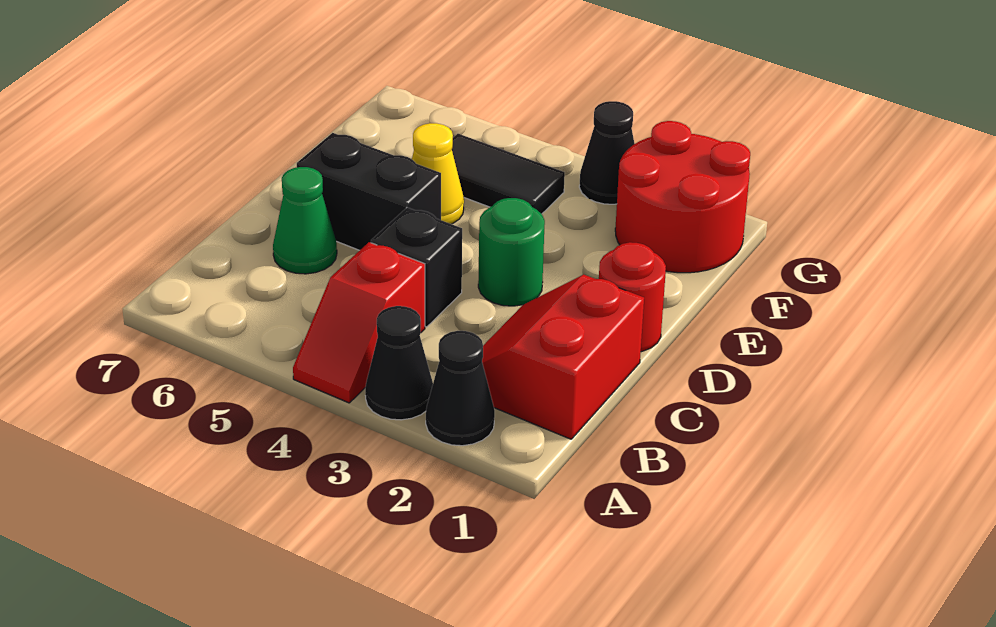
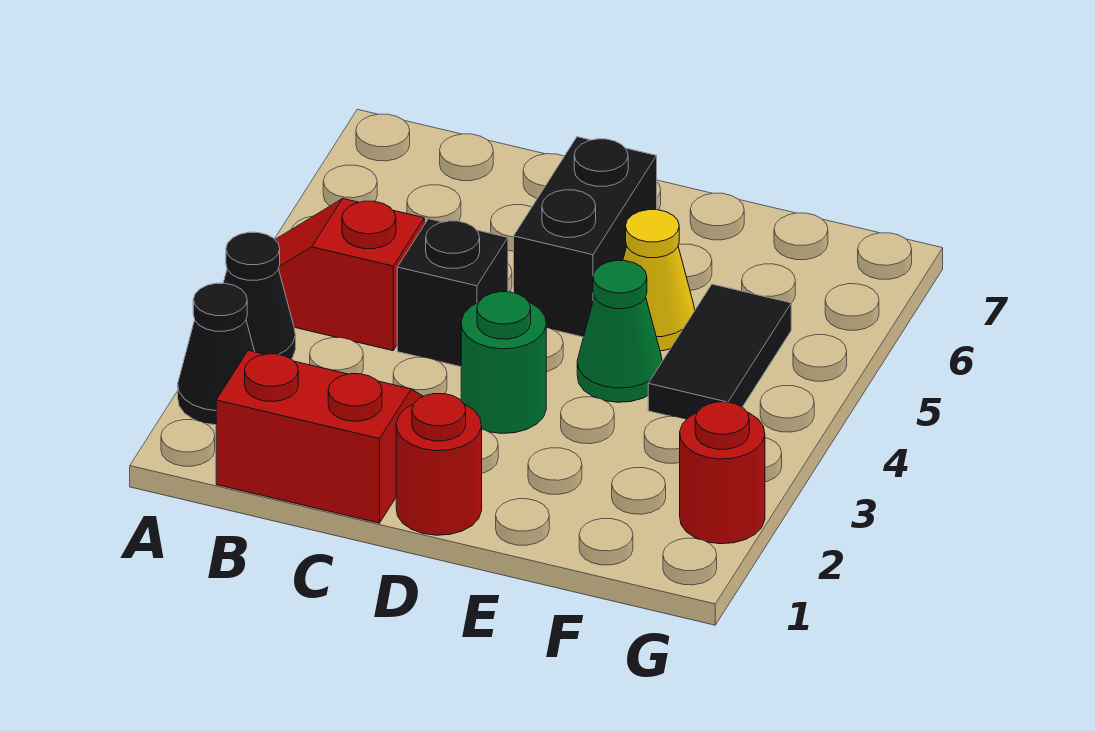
green cone C6 level 1 -> green cone E4 level 1
red round brick F1:G2 level 1 -> red round brick G2 level 1
black cone G3 level 1 -> none

